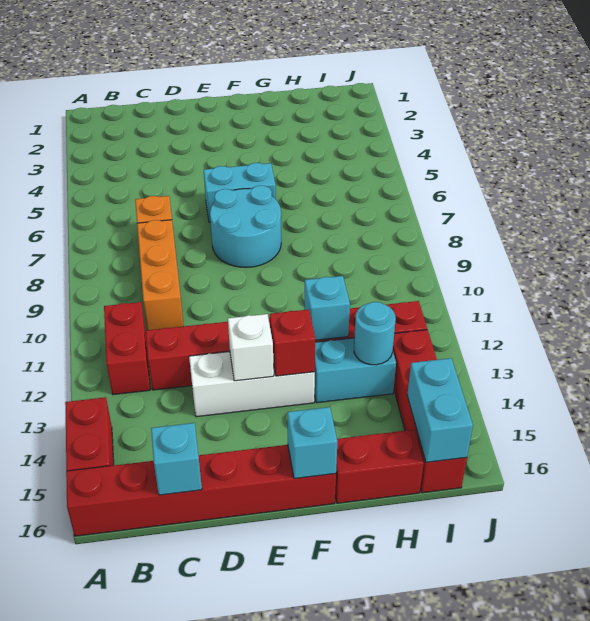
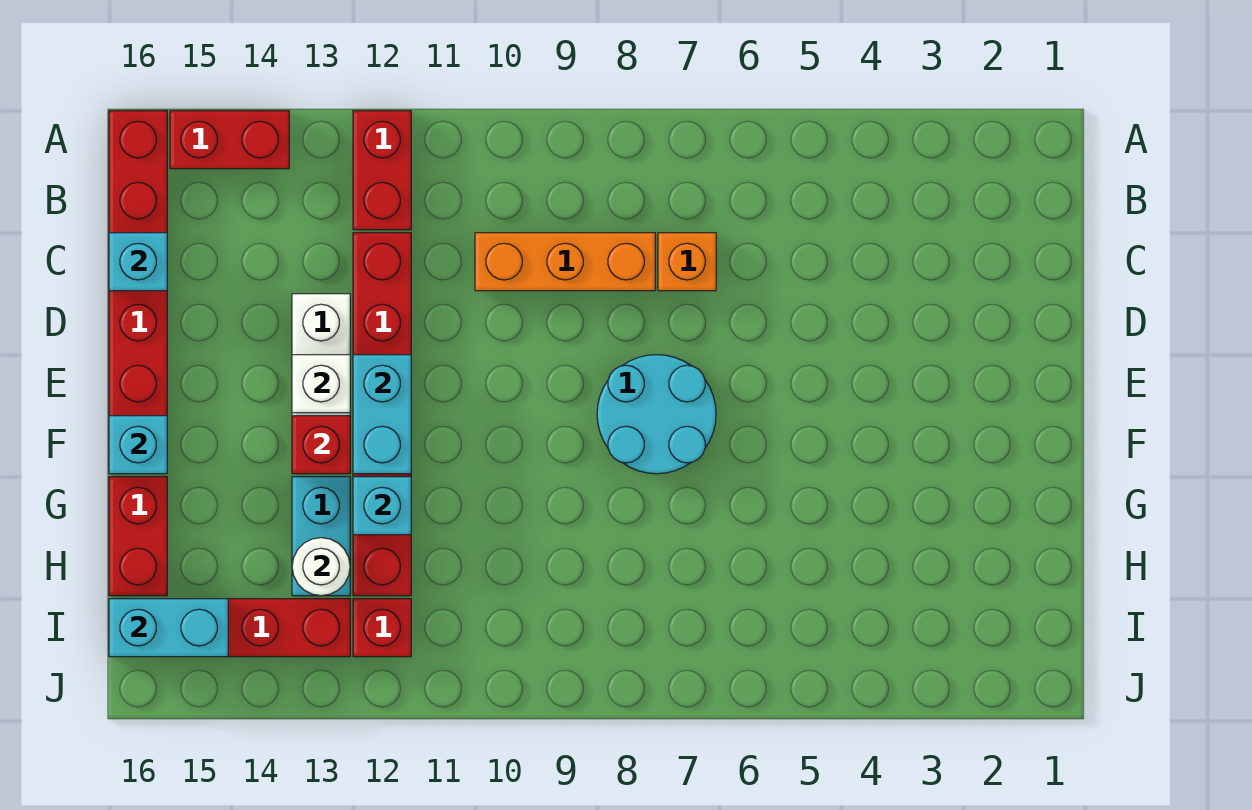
red brick B11:B12 level 1 -> red brick A12:B12 level 1
cyan brick E6:F6 level 1 -> cyan brick E12:F12 level 2
cyan round brick H13 level 2 -> white round brick H13 level 2

